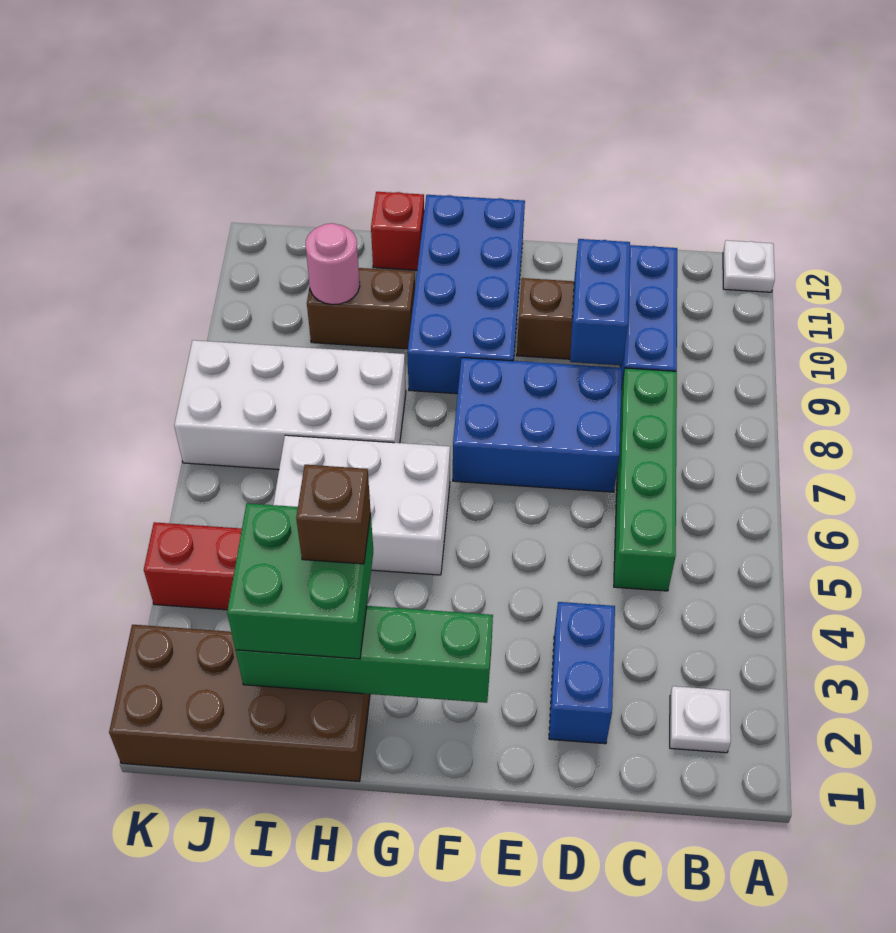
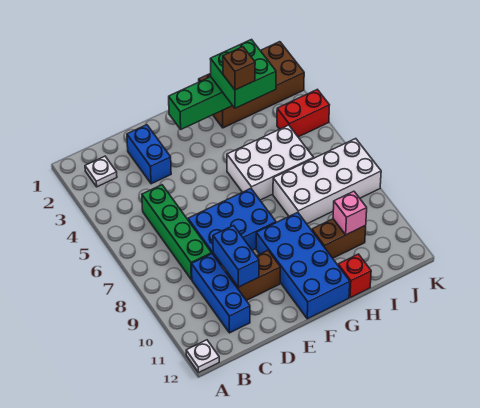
pink round brick I10 level 2 -> pink brick I10 level 2

